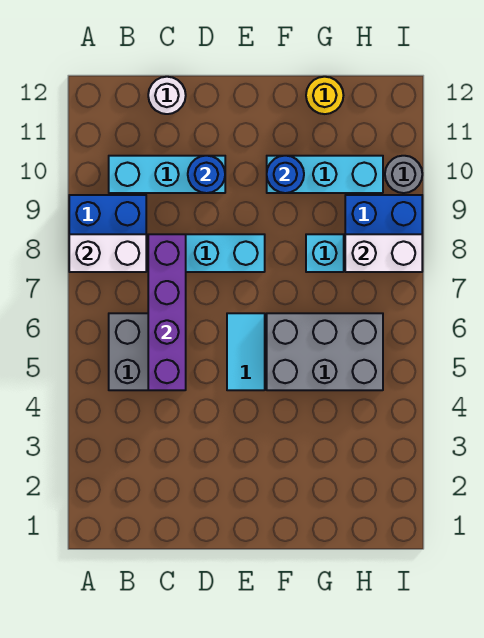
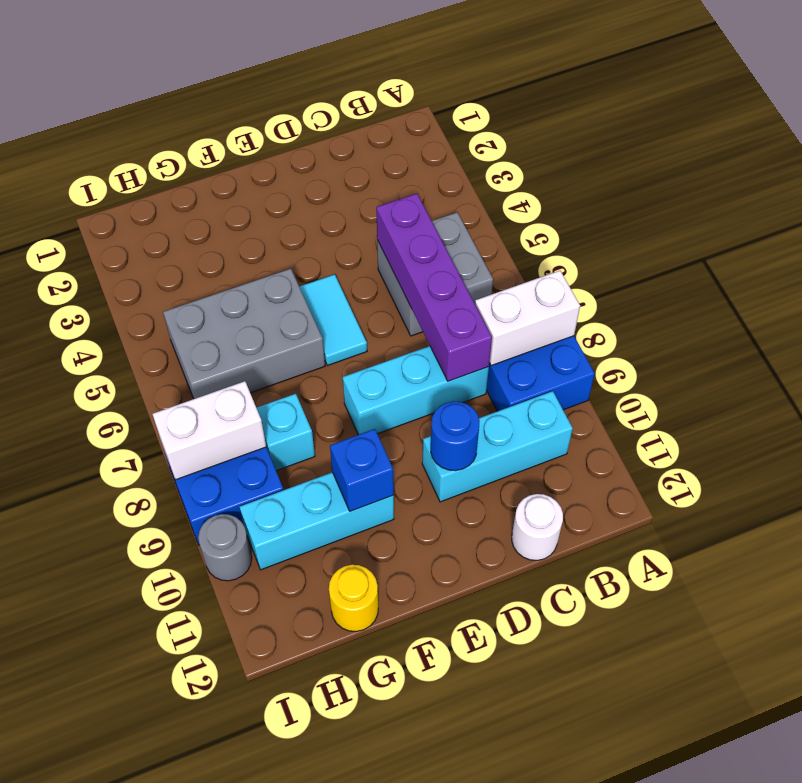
blue round brick F10 level 2 -> blue brick F10 level 2

